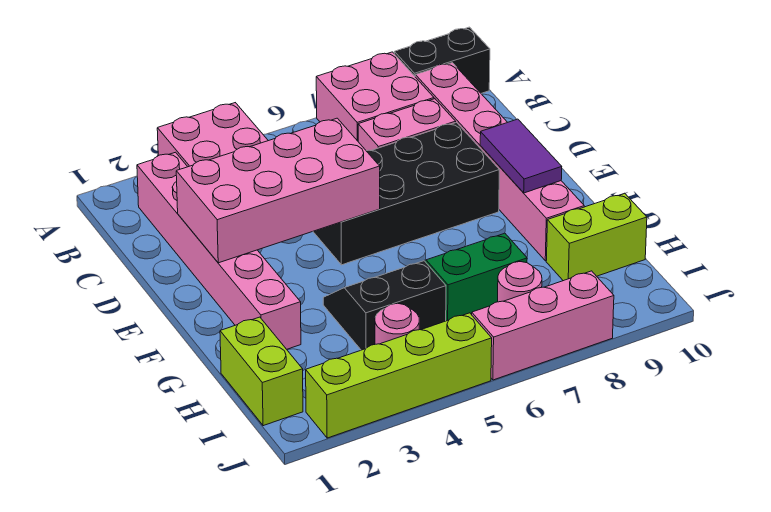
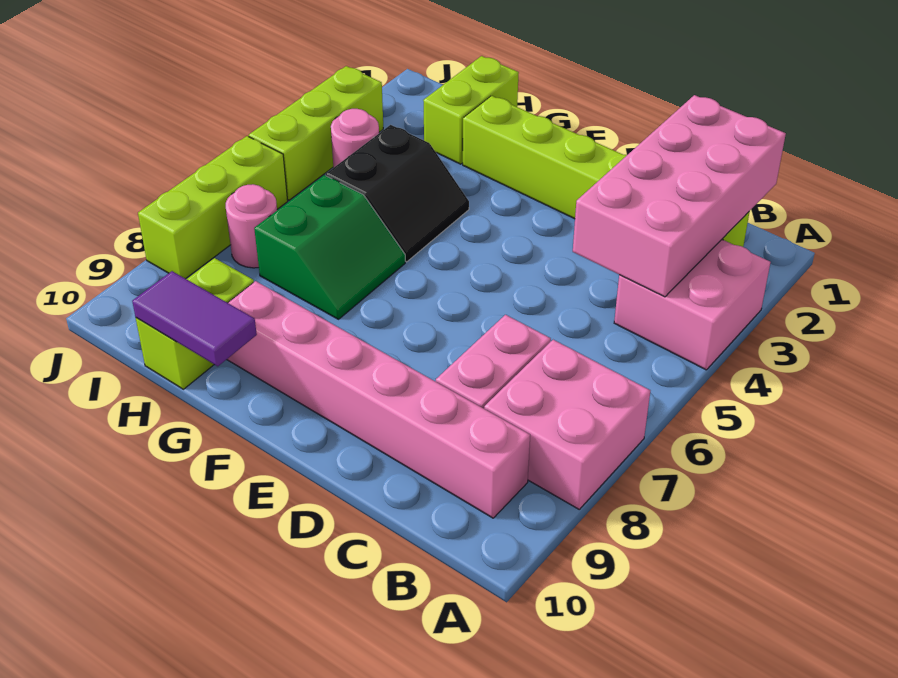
black brick A9:A10 level 1 -> none
pink brick B2:G2 level 1 -> lime brick B2:G2 level 1
pink brick D2:E5 level 2 -> pink brick B1:C4 level 2
black brick D5:E8 level 1 -> none
purple tile E9:F9 level 2 -> purple tile G10:H10 level 2
lime brick H1:I1 level 1 -> lime brick H1:H2 level 1
lime brick J2:J5 level 1 -> lime brick J3:J5 level 1
pink brick J6:J8 level 1 -> lime brick J6:J8 level 1

